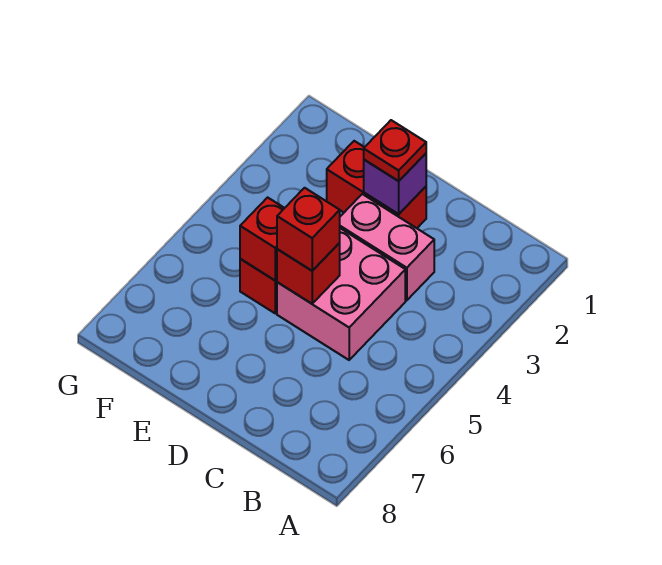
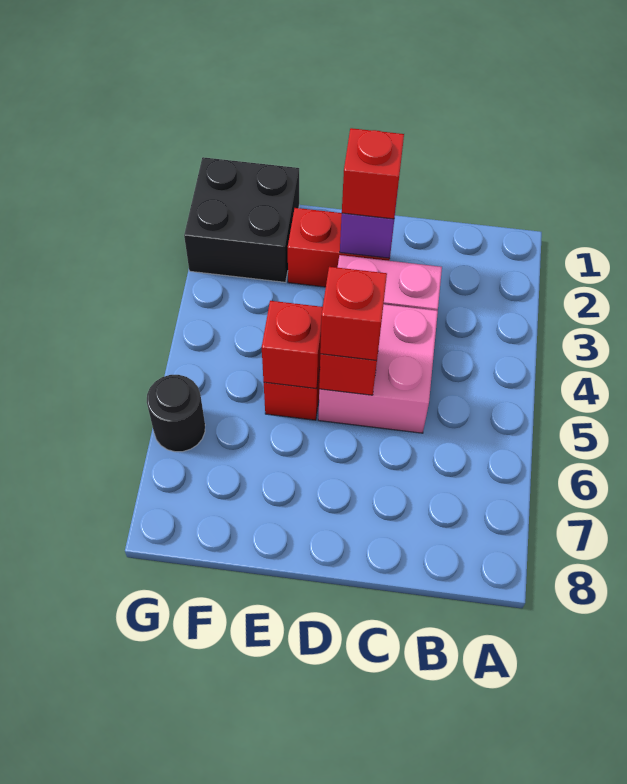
red plate D2 level 3 -> red brick D2 level 3
none -> black brick F1:G2 level 1
none -> black round brick G6 level 1

